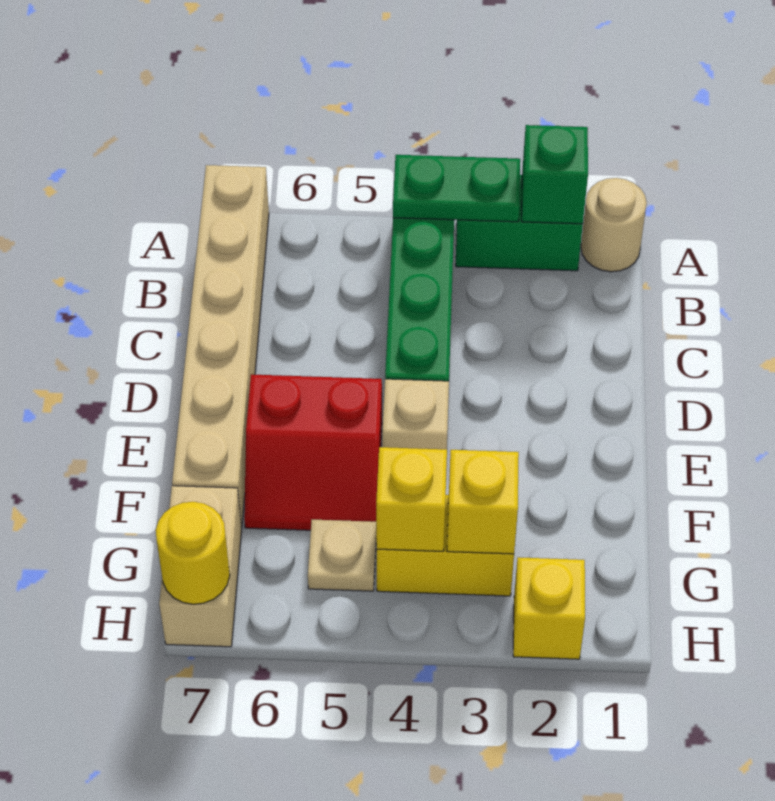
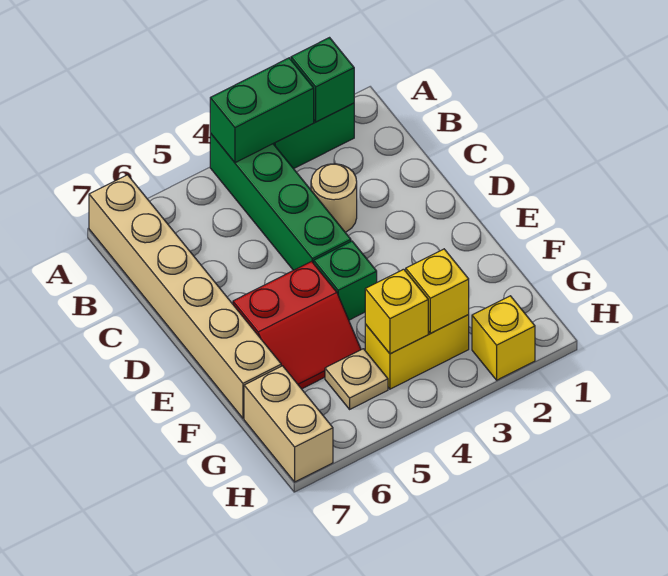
tan round brick A1 level 1 -> tan round brick C3 level 1
green plate A3:A4 level 2 -> green brick A3:A4 level 2
tan brick E4 level 1 -> green brick E4 level 1
yellow round brick H7 level 2 -> none

